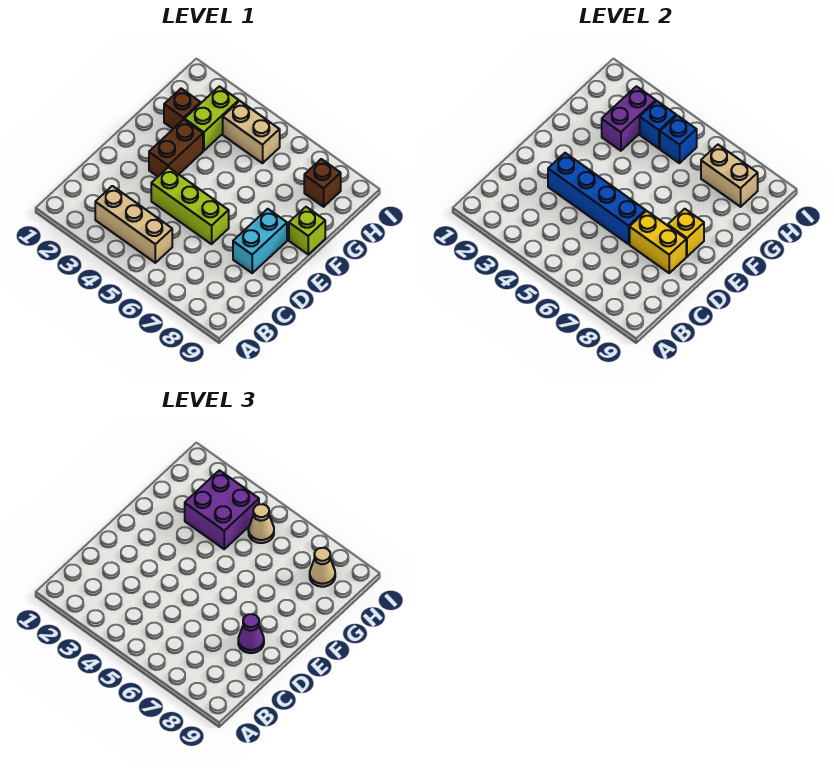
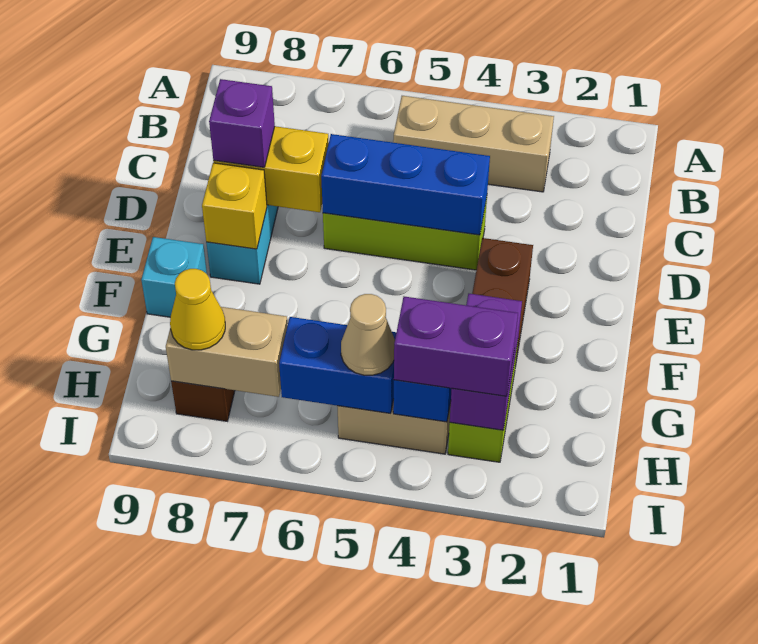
blue brick D3:D6 level 2 -> blue brick D4:D6 level 2
purple cone D8 level 3 -> purple brick D8 level 3
lime brick F9 level 1 -> cyan brick F9 level 1
brown brick G2 level 1 -> none
purple brick G3:H4 level 3 -> purple brick H3:H4 level 3
blue brick H5 level 2 -> blue brick H5:H6 level 2
tan cone H8 level 3 -> yellow cone H8 level 3

